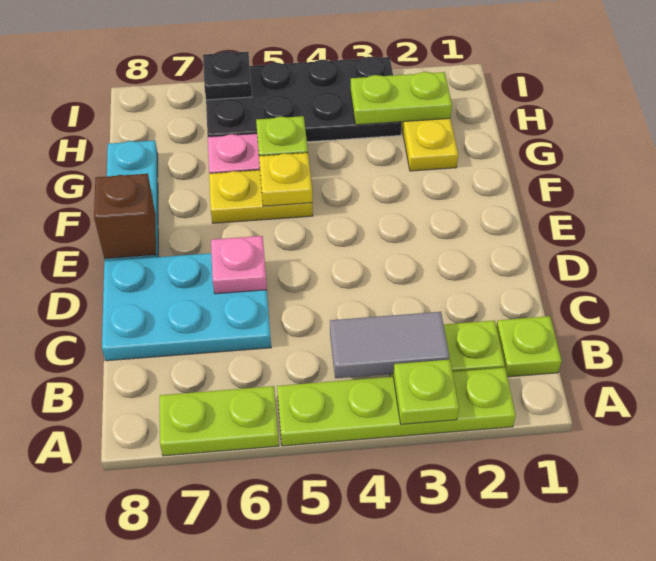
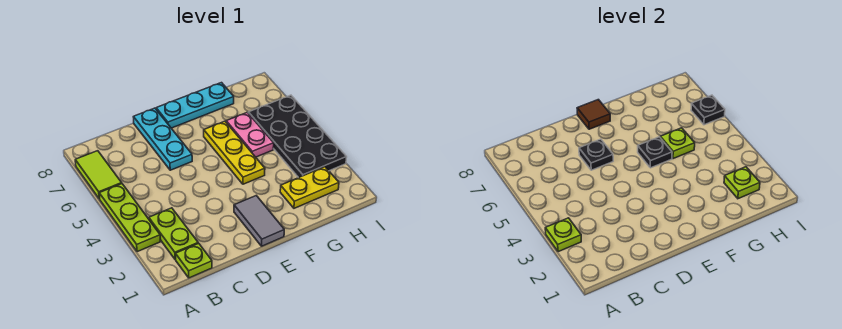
lime plate A2:A5 level 1 -> lime plate A3:A5 level 1
lime plate A6:A7 level 1 -> lime tile A6:A7 level 1
grey tile B3:B4 level 2 -> grey tile E1:E2 level 1
cyan plate C6:D8 level 1 -> cyan plate D6:D8 level 1
pink plate D6 level 2 -> black plate D6 level 2
brown brick E8 level 2 -> brown tile E8 level 2
yellow plate F5:F6 level 1 -> yellow plate F4:F6 level 1
yellow plate F5 level 2 -> black plate F5 level 2
lime plate H2:H3 level 2 -> lime plate H2 level 2

